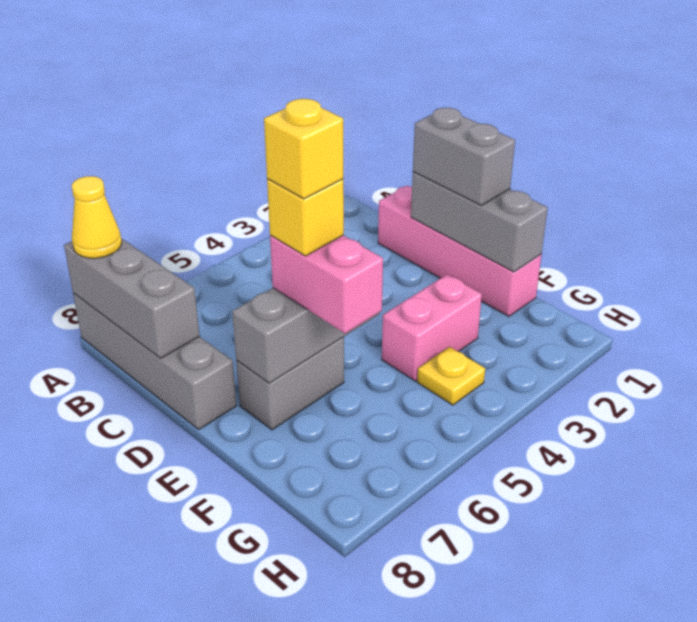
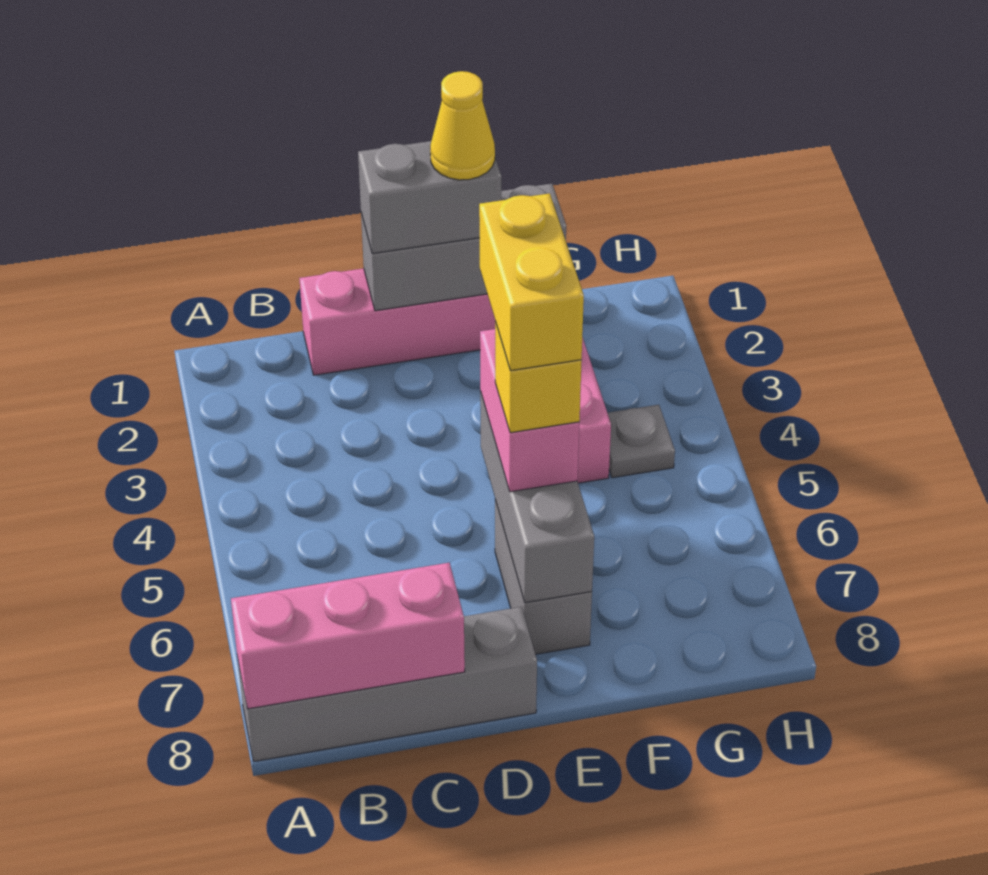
grey brick A8:C8 level 2 -> pink brick A8:C8 level 2
yellow cone A8 level 3 -> yellow cone E1 level 4
pink brick E6:F6 level 3 -> pink brick E5:E6 level 3
yellow brick E6 level 5 -> yellow brick E5:E6 level 5
yellow plate G4 level 1 -> grey plate G4 level 1

